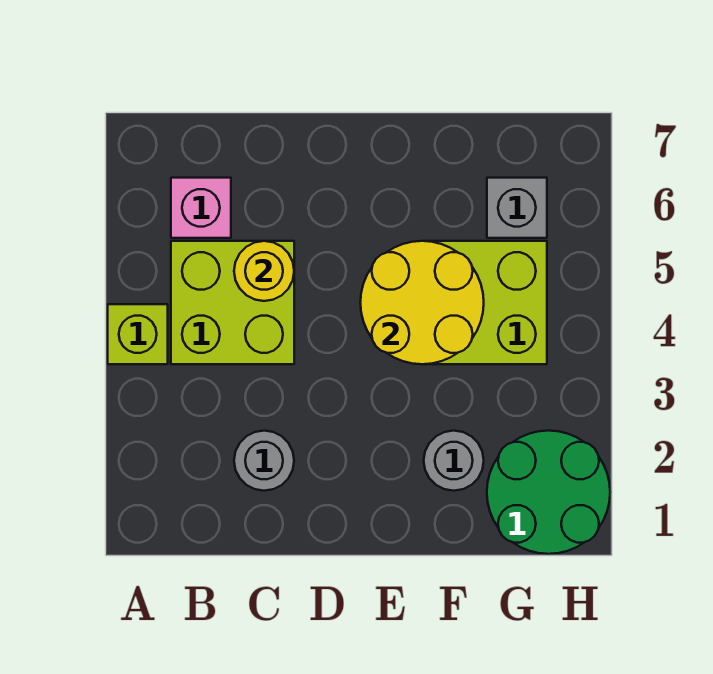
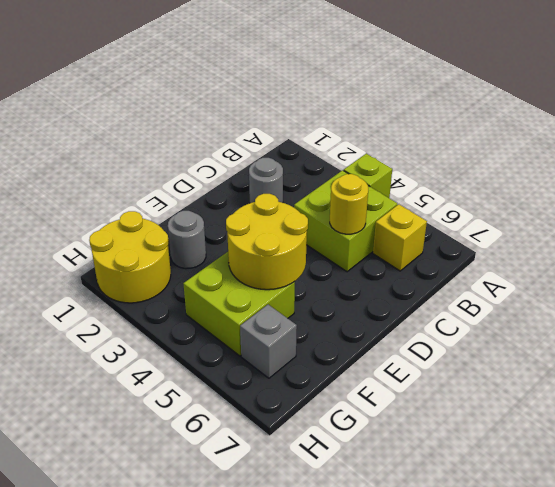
pink brick B6 level 1 -> yellow brick B6 level 1
green round brick G1:H2 level 1 -> yellow round brick G1:H2 level 1

